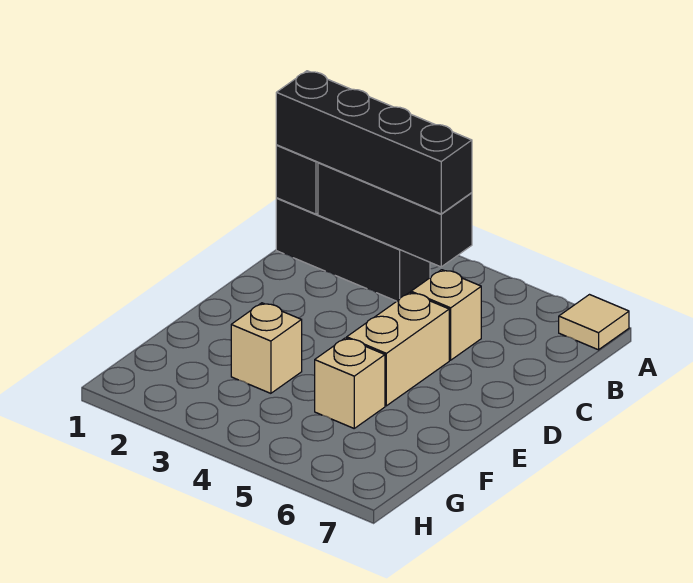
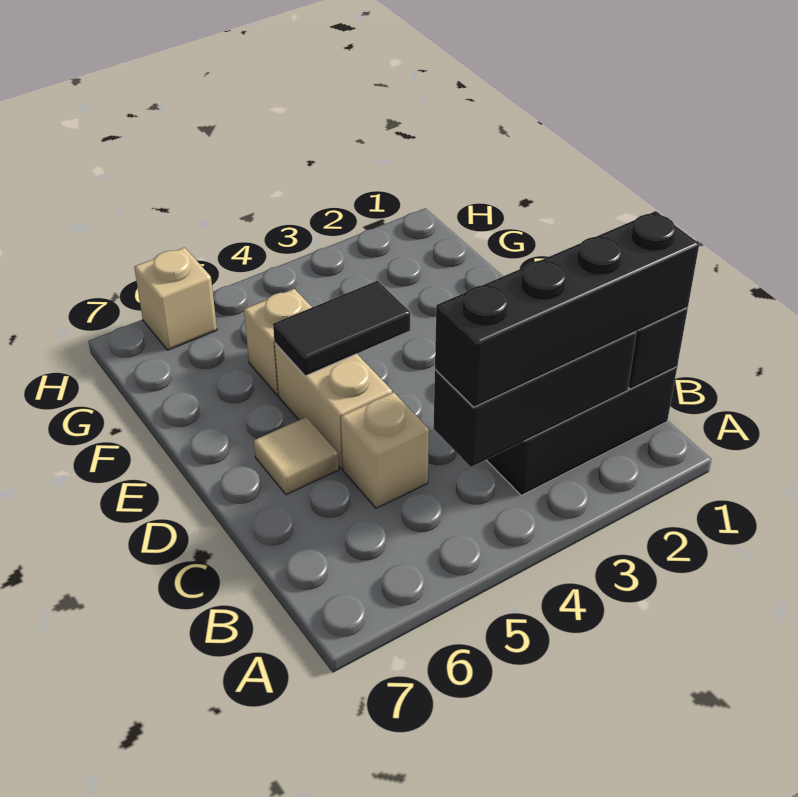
tan tile A7 level 1 -> tan tile D6 level 1
none -> black tile E4:E5 level 2
tan brick F3 level 1 -> tan brick H6 level 1

